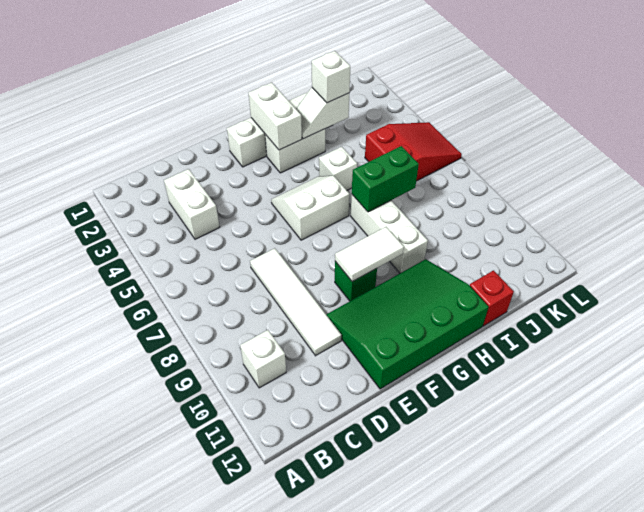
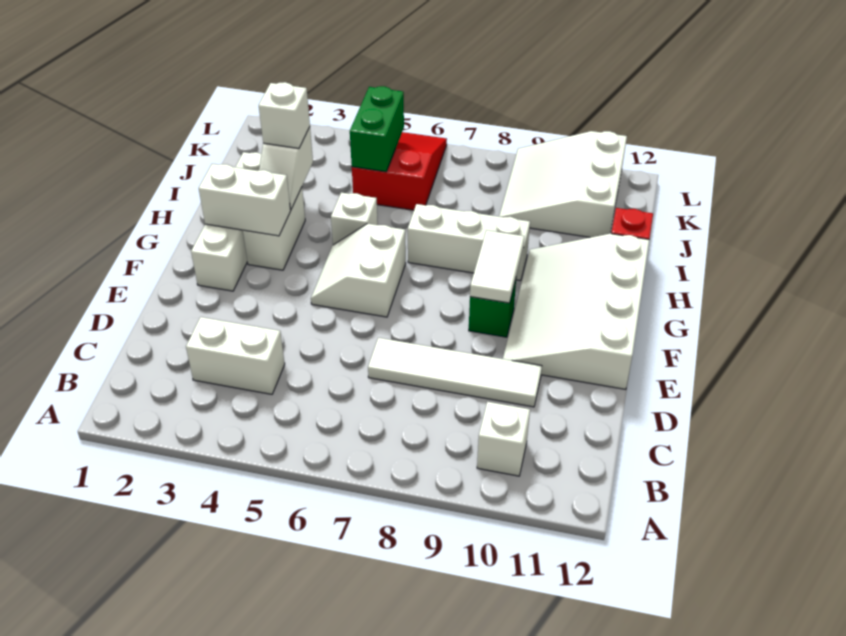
green slope E10:H12 level 1 top 12 -> white slope E10:H12 level 1 top 12
green brick H7:I7 level 2 -> green brick J5:K5 level 2
none -> white slope J9:L11 level 1 top 11

